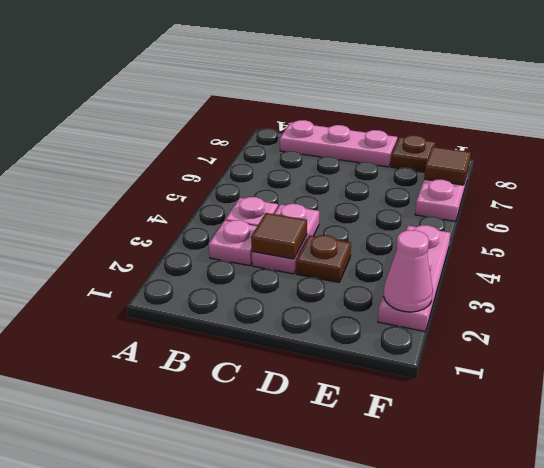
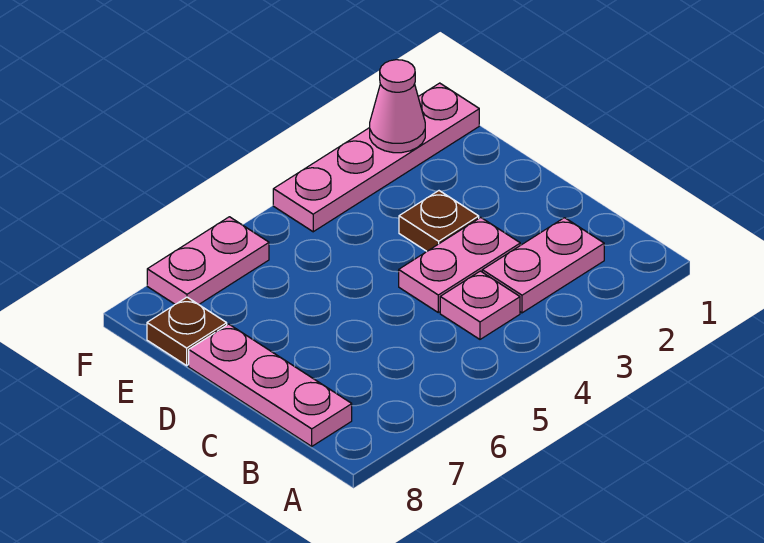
pink plate B3 level 1 -> pink plate B2:B3 level 1
brown tile C3 level 2 -> none
pink plate F2:F4 level 1 -> pink plate F1:F4 level 1
brown tile F7 level 2 -> none

